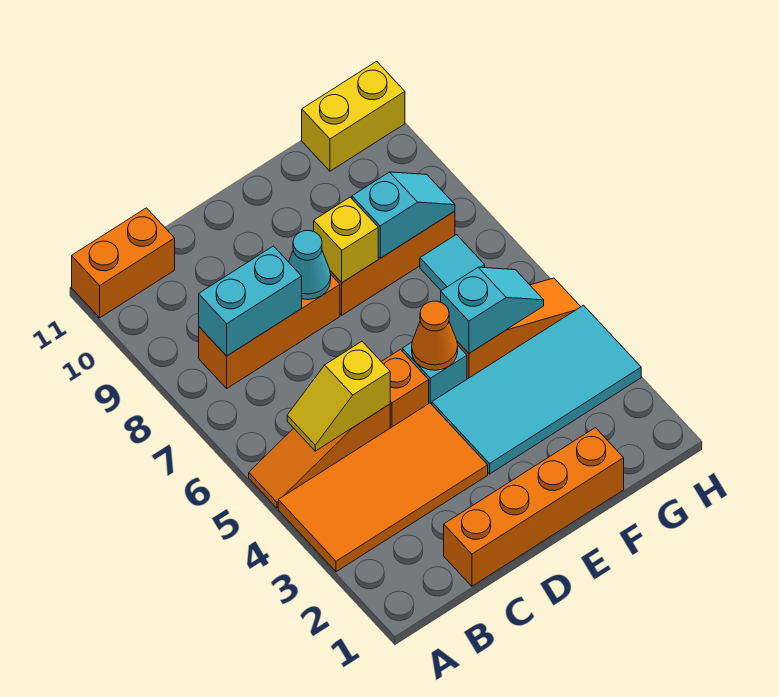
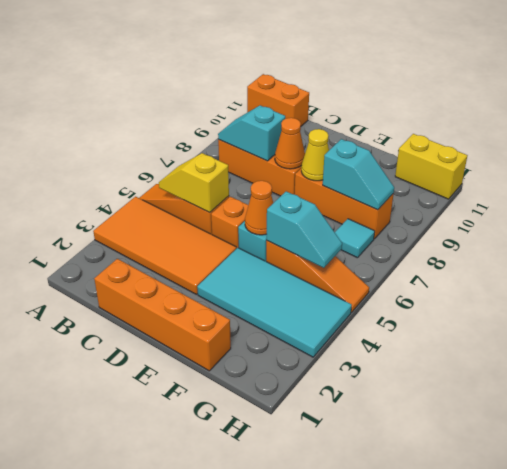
cyan brick B8:C8 level 2 -> cyan slope B8:C8 level 2 top C
cyan cone D8 level 2 -> orange cone D8 level 2
yellow brick E8 level 2 -> yellow cone E8 level 2

